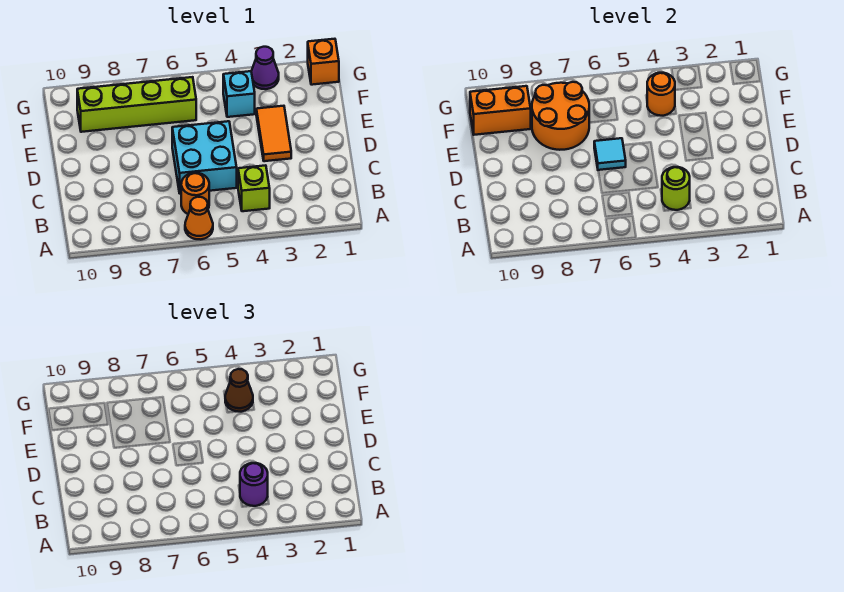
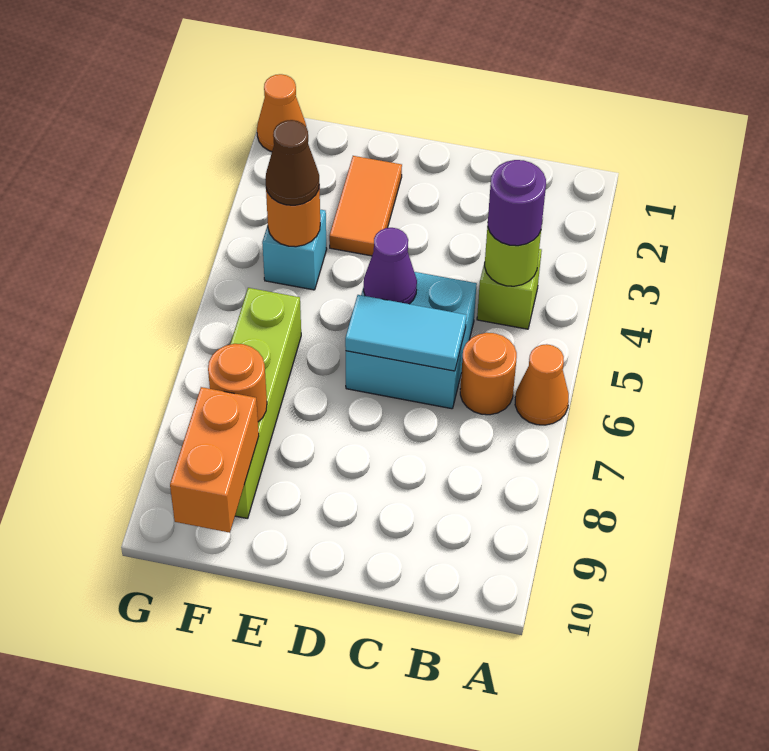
orange tile D3:E3 level 1 -> orange tile E2:E3 level 1
cyan tile D6 level 2 -> cyan tile C6:D6 level 2
orange round brick E7:F8 level 2 -> orange round brick F8 level 2
orange brick G1 level 1 -> orange cone G1 level 1
purple cone G3 level 1 -> purple cone D5 level 2

